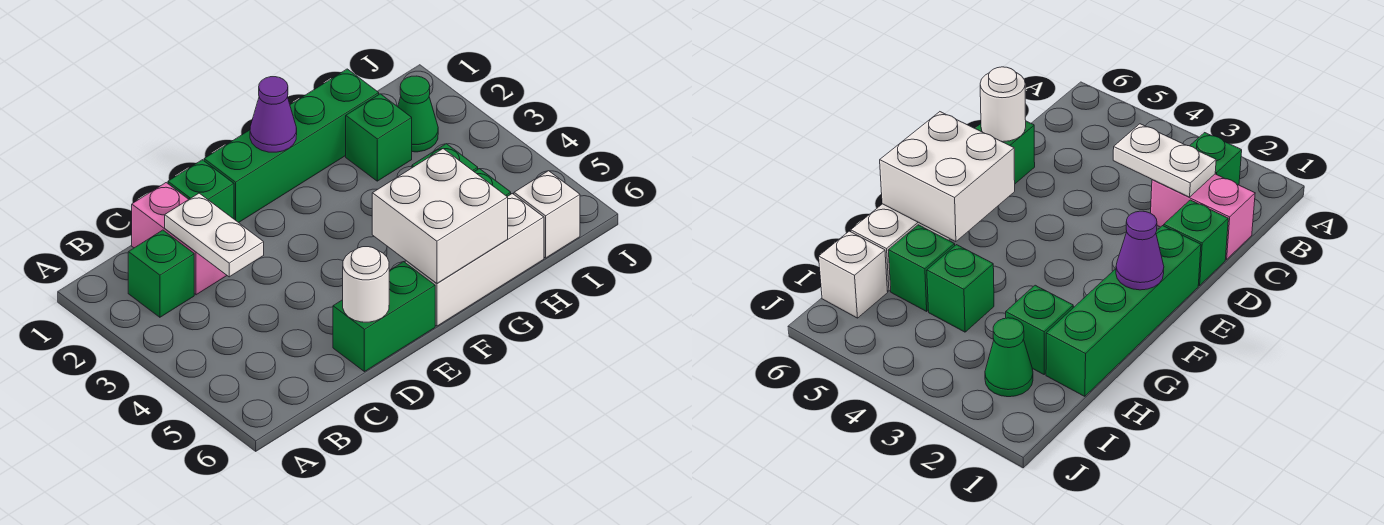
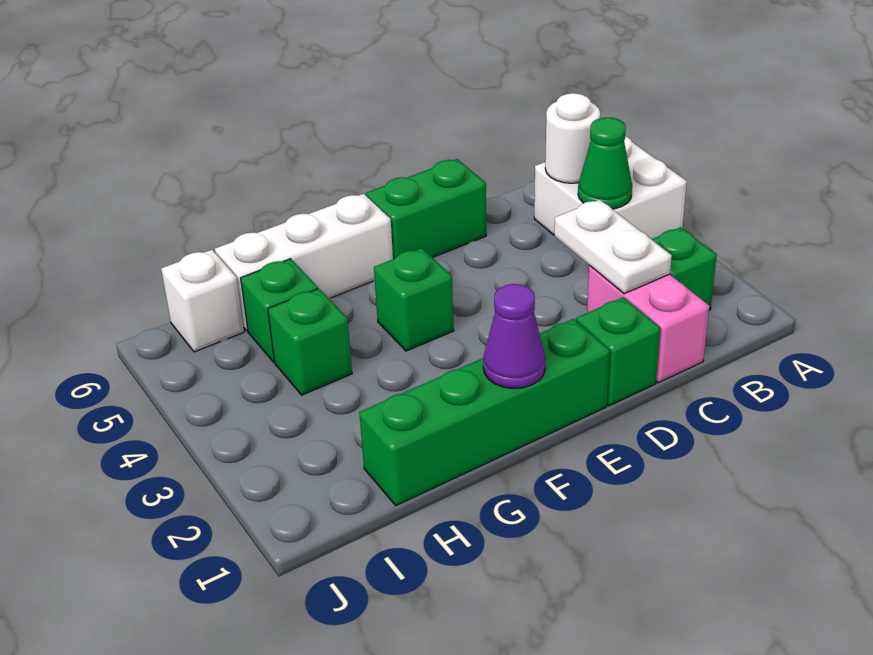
white round brick D6 level 2 -> white round brick B5 level 2
white brick F5:G6 level 2 -> white brick A4:B5 level 1
green brick H2 level 1 -> green brick F4 level 1
green cone I2 level 1 -> green cone B4 level 2

